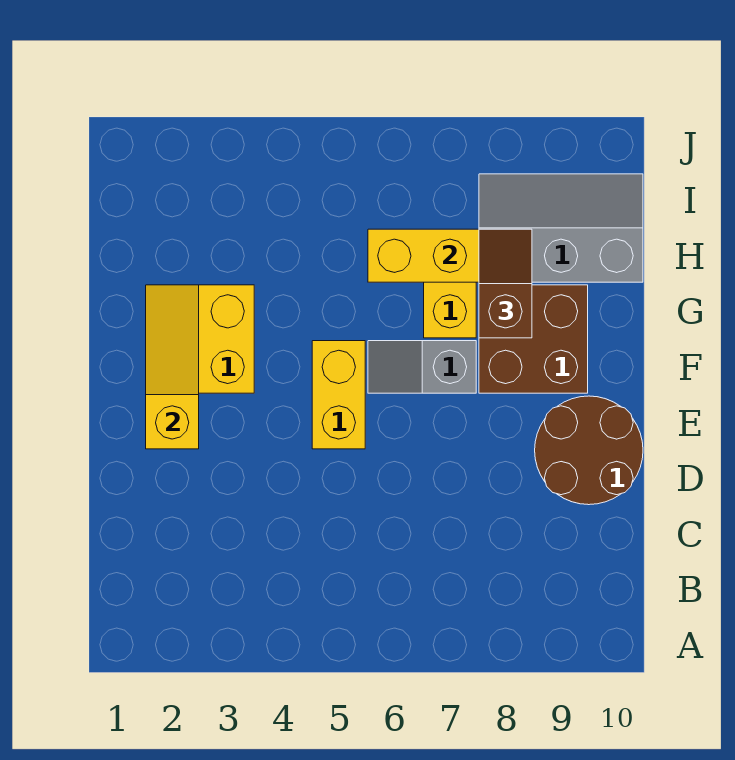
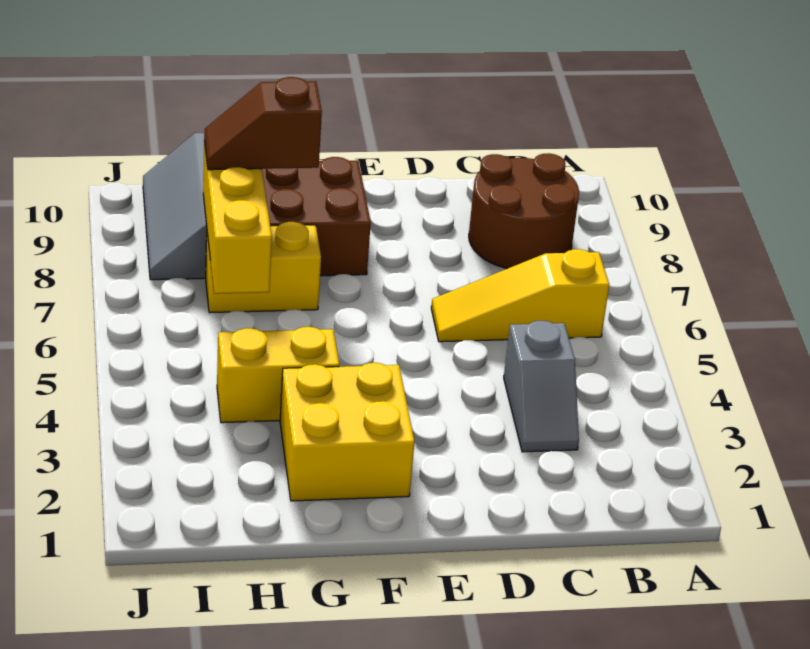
brown round brick D9:E10 level 1 -> brown round brick B8:C9 level 1
yellow slope E2:G2 level 2 top E -> yellow slope B6:D6 level 1 top B
yellow brick E5:F5 level 1 -> yellow brick G4:H4 level 1
grey slope F6:F7 level 1 top 7 -> grey slope C3:C4 level 1 top 4

